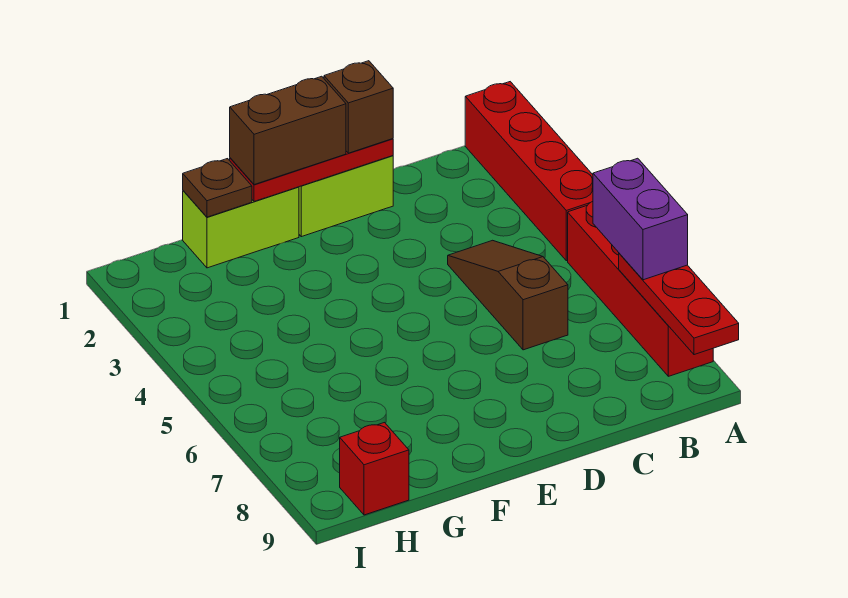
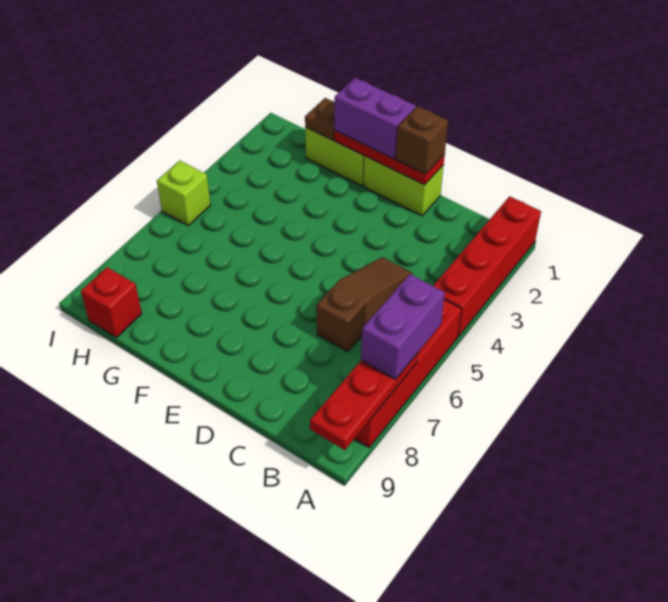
brown brick E1:F1 level 3 -> purple brick E1:F1 level 3
none -> lime brick I5 level 1

